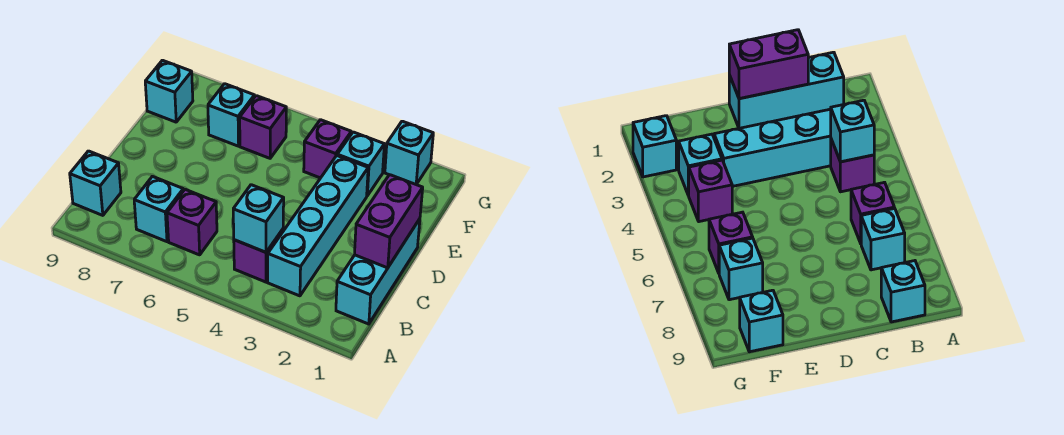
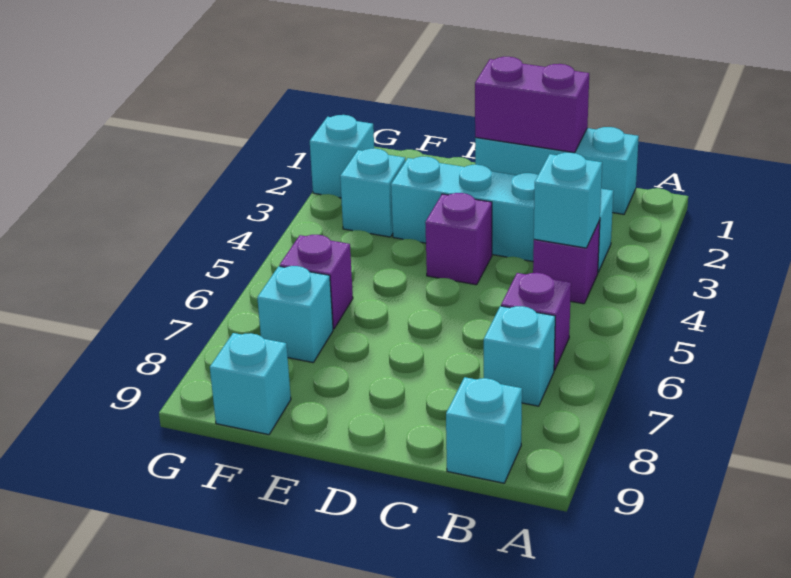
purple brick F4 level 1 -> purple brick D4 level 1

